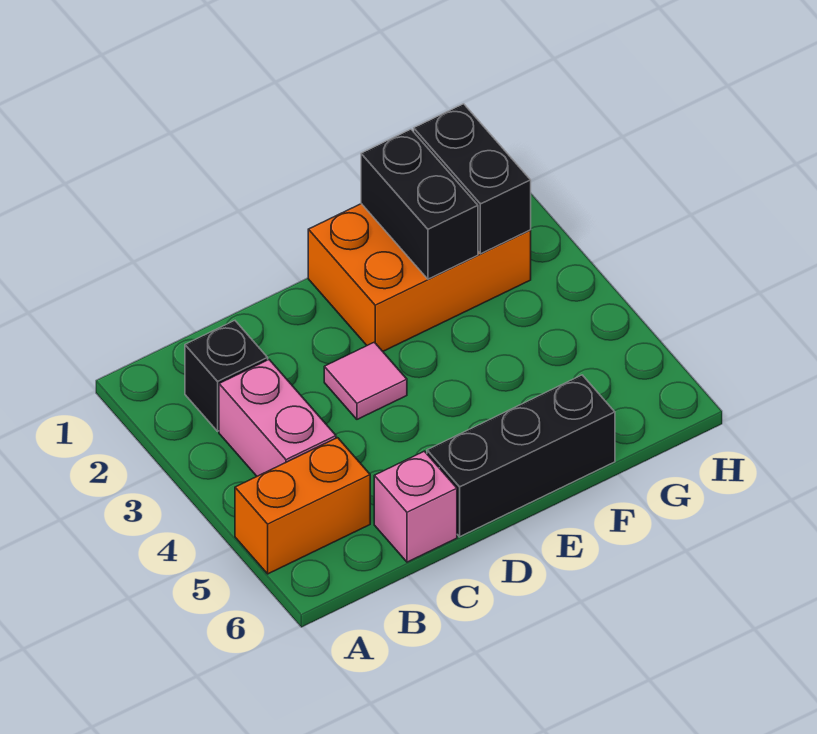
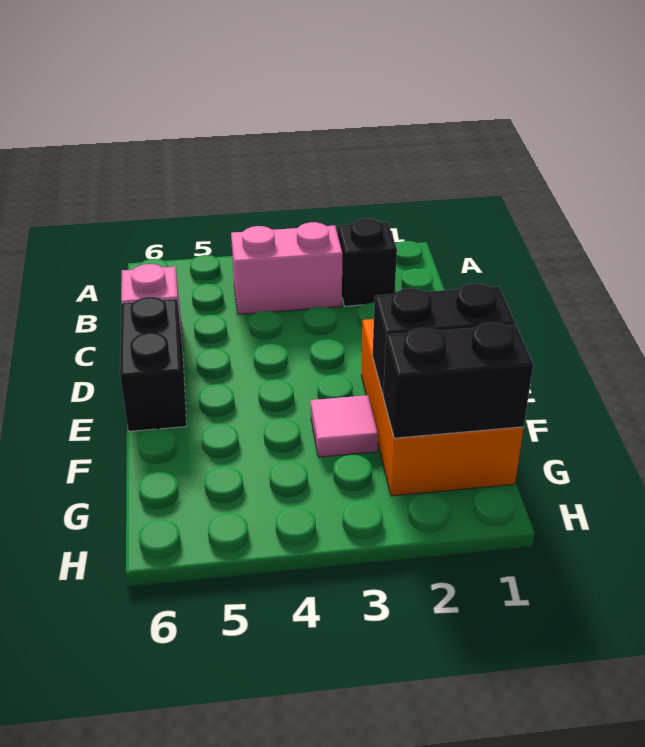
orange brick A5:B5 level 1 -> none
pink tile D3 level 1 -> pink tile F3 level 1
black brick D6:F6 level 1 -> black brick D6:E6 level 1

